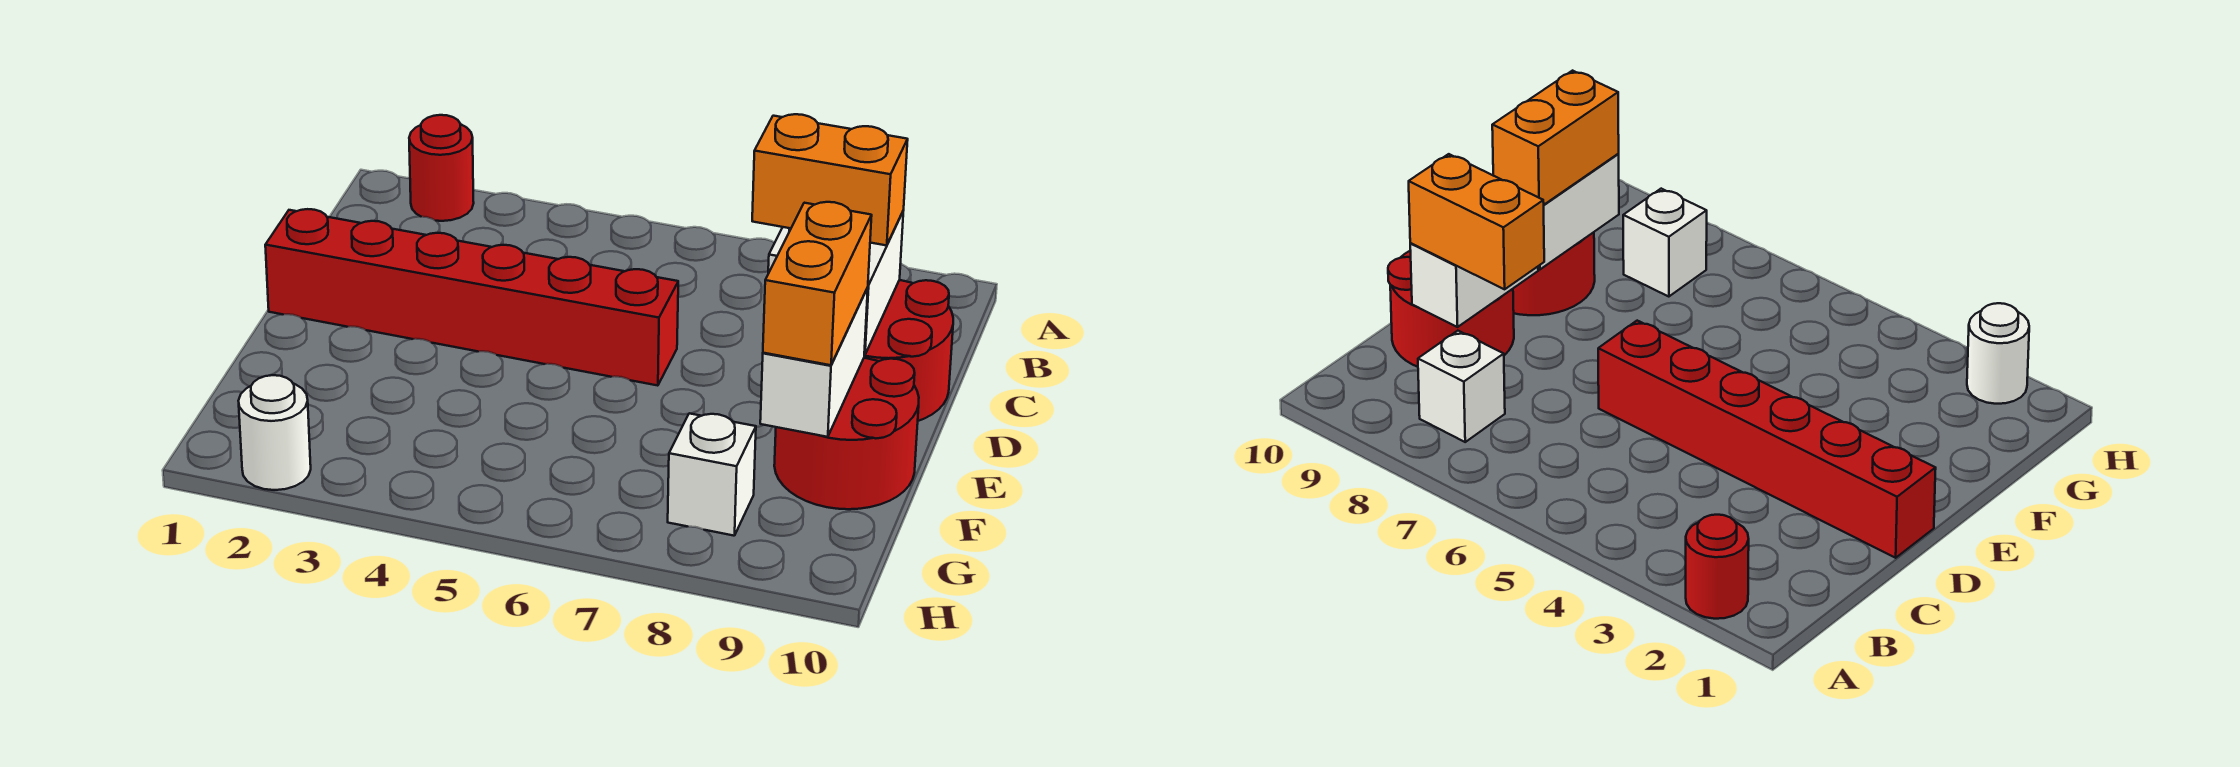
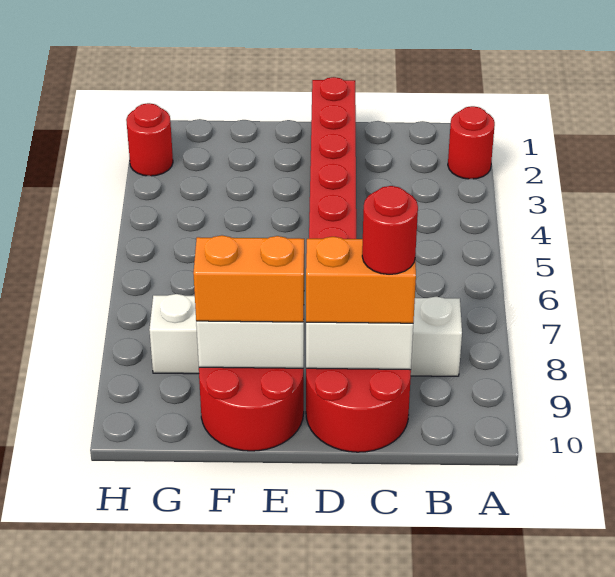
orange brick C8:C9 level 3 -> orange brick C9:D9 level 3
none -> red round brick C9 level 4
white round brick H2 level 1 -> red round brick H2 level 1

